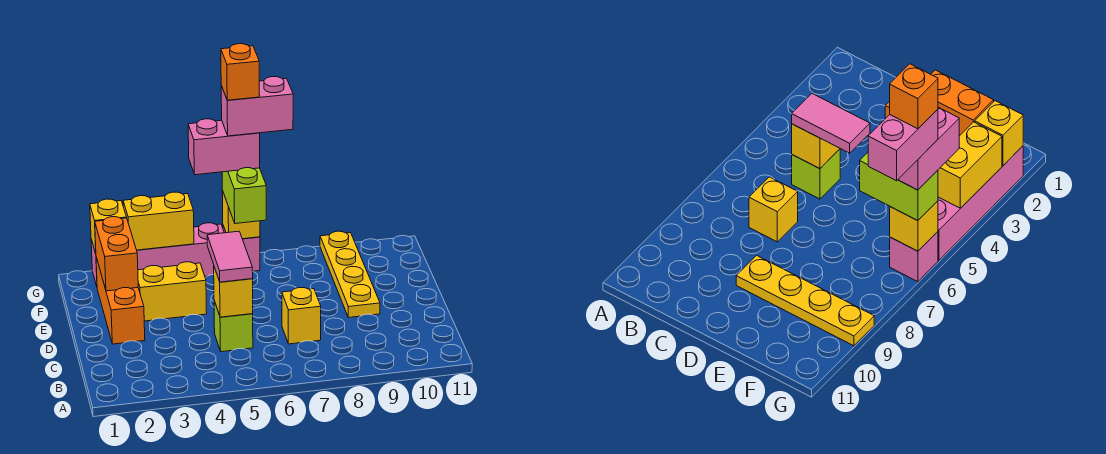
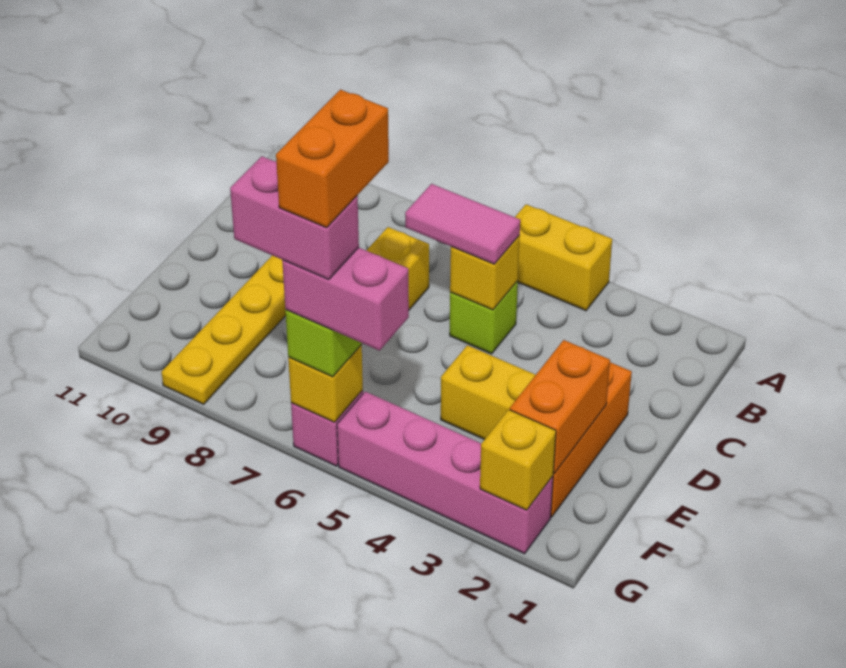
pink tile C5:D5 level 3 -> pink tile C5:C6 level 3
yellow brick G3:G4 level 2 -> yellow brick A4:A5 level 1
orange brick G6 level 6 -> orange brick F6:G6 level 6

